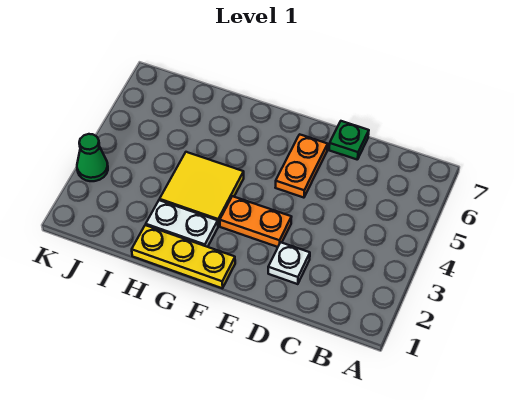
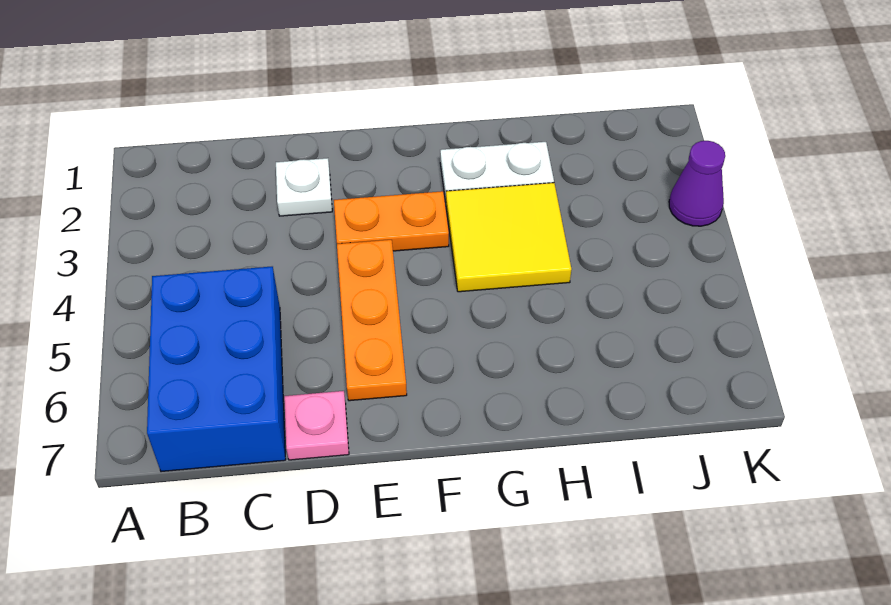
none -> blue brick B5:C7 level 1
green plate D7 level 1 -> pink plate D7 level 1
orange plate E5:E6 level 1 -> orange plate E4:E6 level 1
yellow plate F1:H1 level 1 -> none
green cone K3 level 1 -> purple cone K3 level 1

